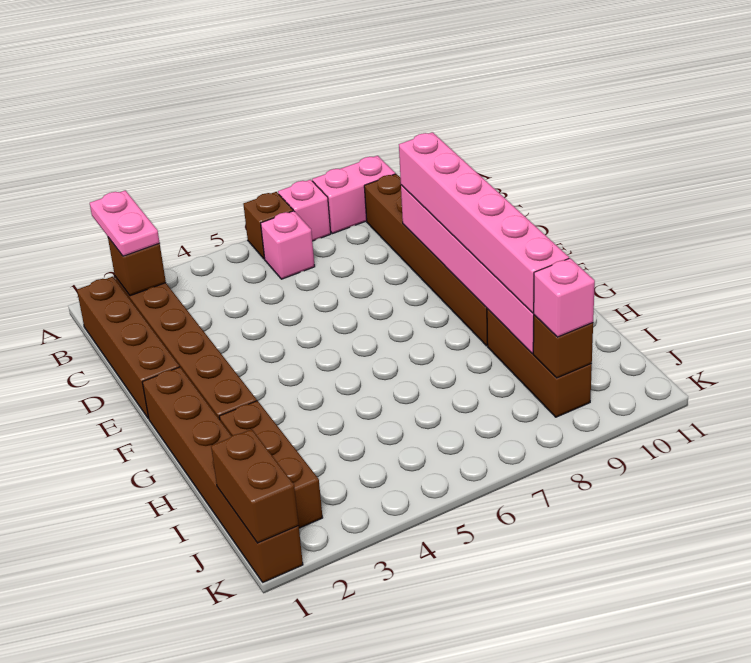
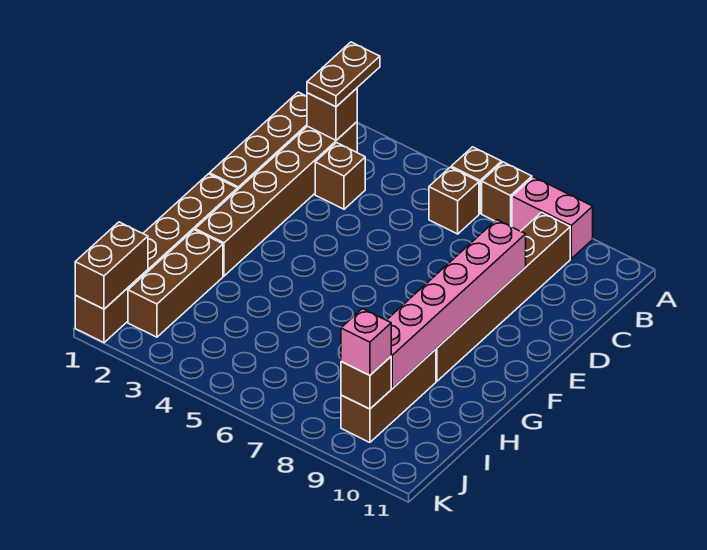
pink plate A2:B2 level 3 -> brown plate A2:B2 level 3
pink brick A7 level 1 -> brown brick A7 level 1
pink brick B6 level 1 -> brown brick B6 level 1
none -> brown brick C3 level 1
pink brick D9:I9 level 3 -> none

